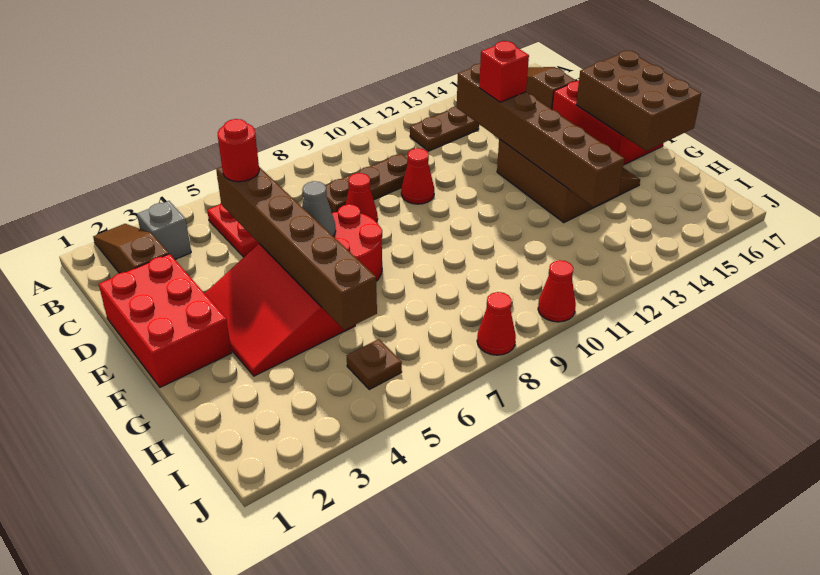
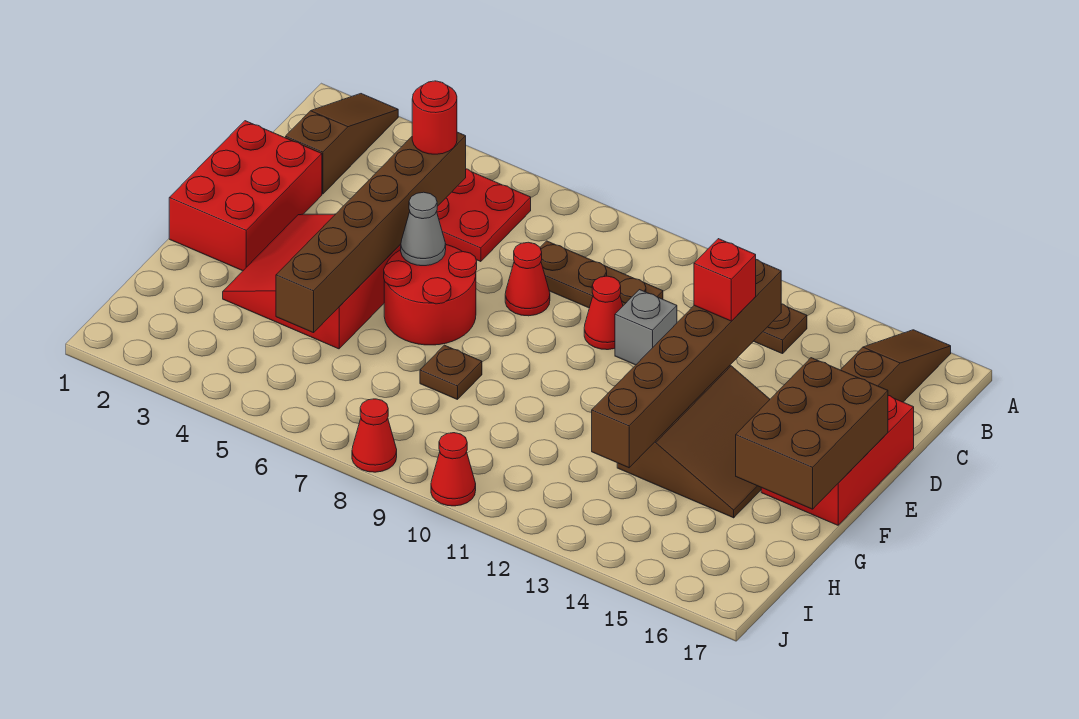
grey brick B3 level 1 -> grey brick D11 level 1
brown plate I5 level 1 -> brown plate G8 level 1

